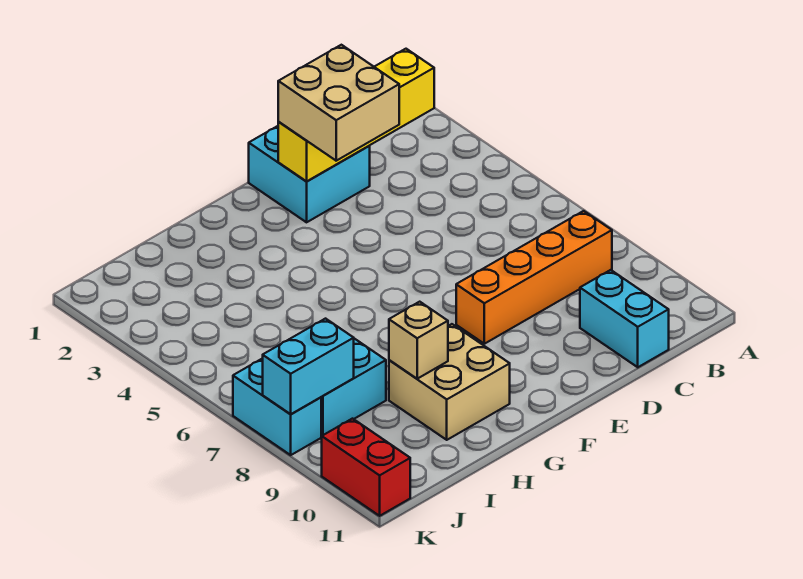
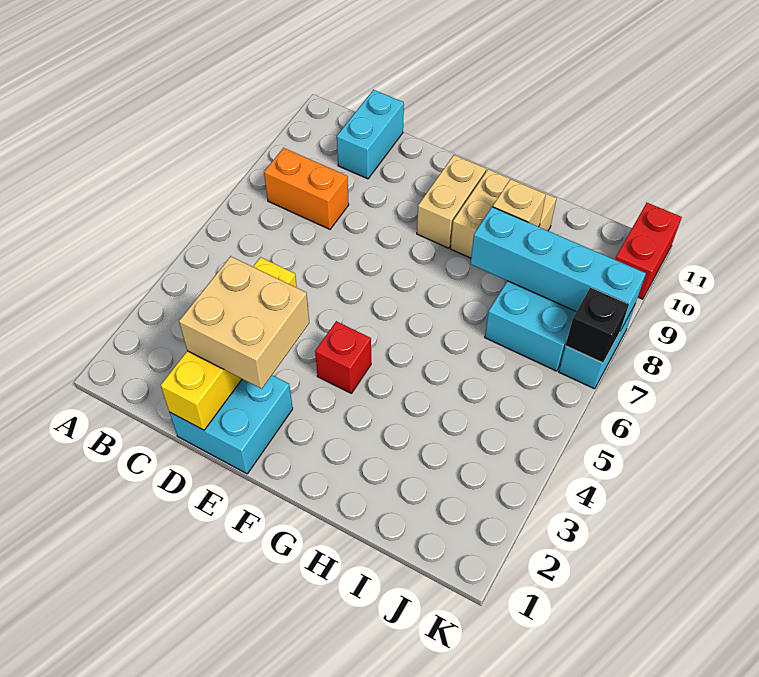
yellow brick B2:E2 level 2 -> yellow brick D1:D4 level 2
orange brick B8:E8 level 1 -> orange brick B8:C8 level 1
none -> red brick F4 level 1
none -> tan brick F9:F10 level 1
cyan brick J8:K8 level 2 -> cyan brick H8:K8 level 2
none -> black brick K7 level 2

